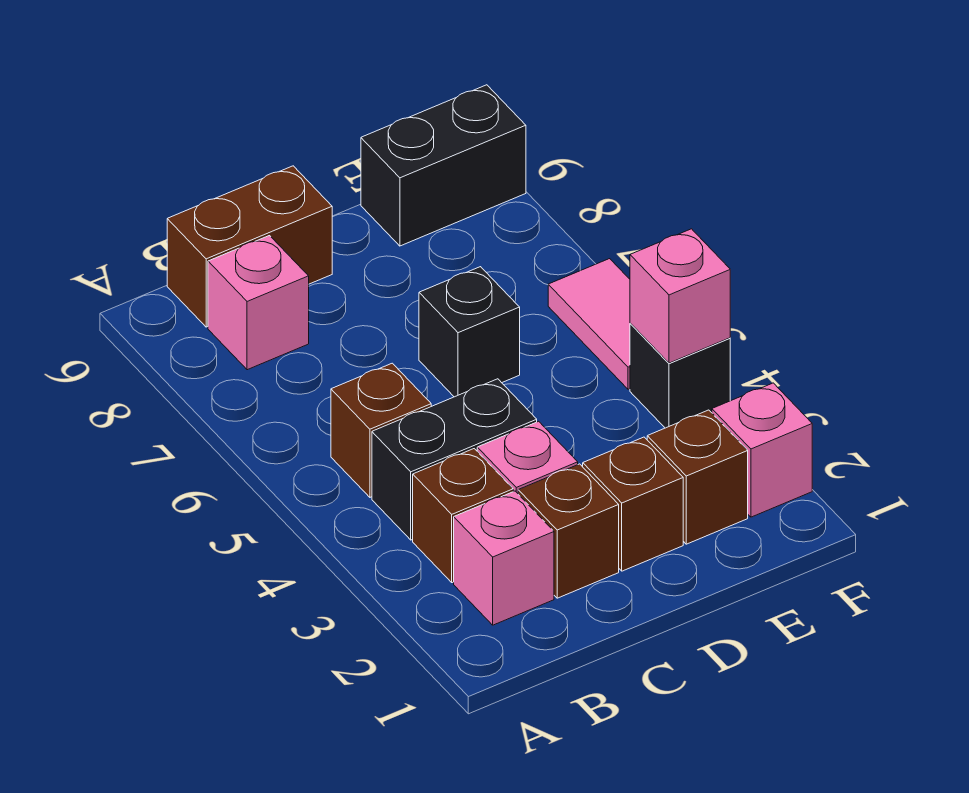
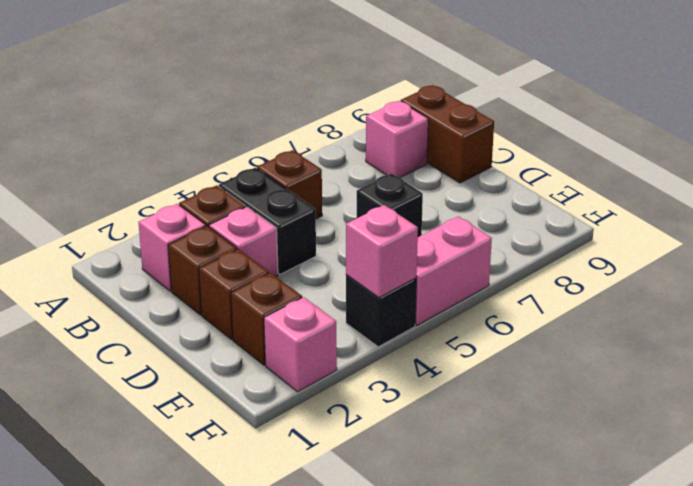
black brick E9:F9 level 1 -> none
pink tile F5:F6 level 1 -> pink brick F5:F6 level 1

